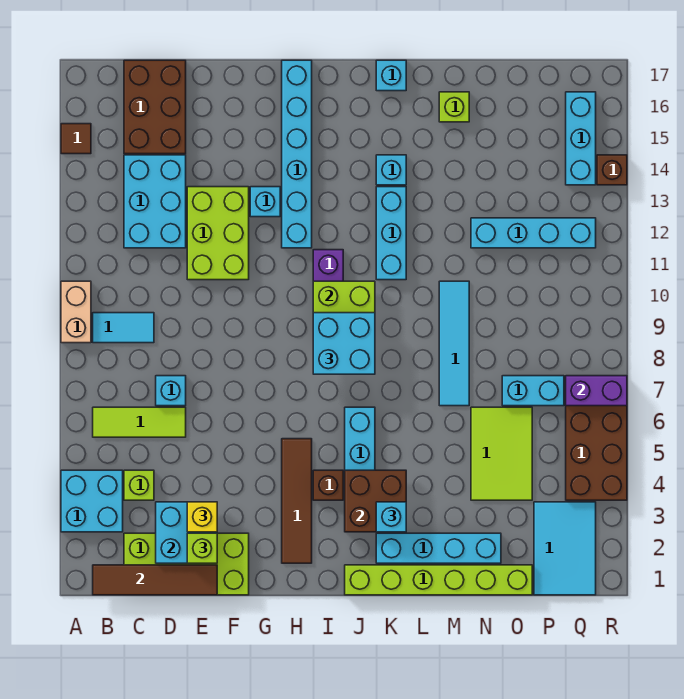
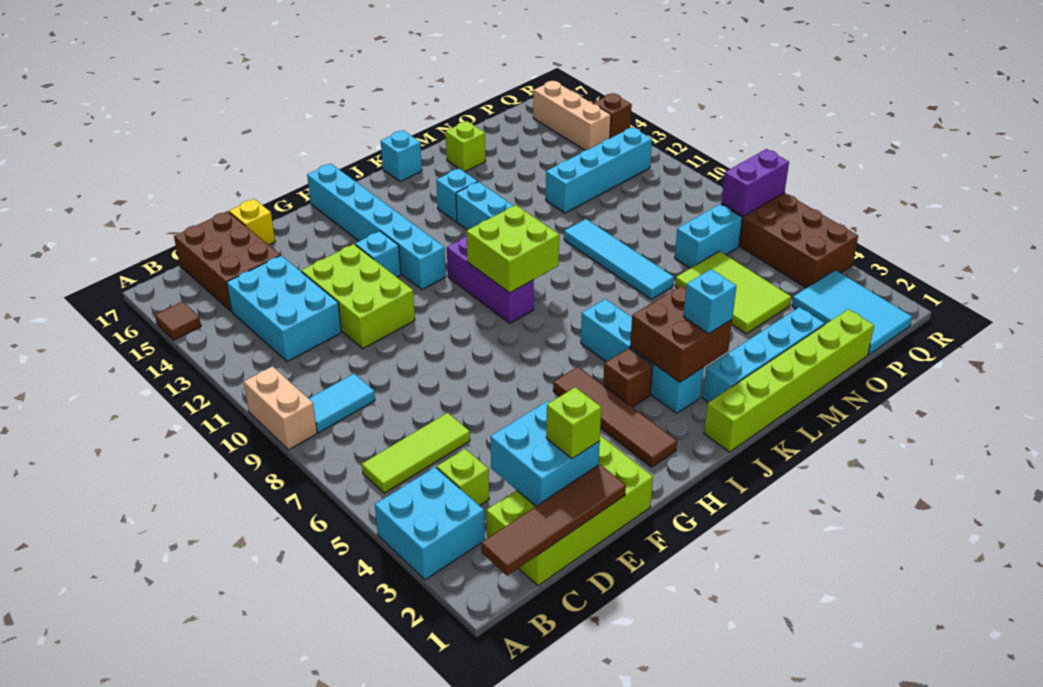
cyan brick D7 level 1 -> none
yellow brick E3 level 3 -> yellow brick E17 level 1
cyan brick I8:J9 level 3 -> none
cyan brick Q14:Q16 level 1 -> tan brick Q14:Q16 level 1

